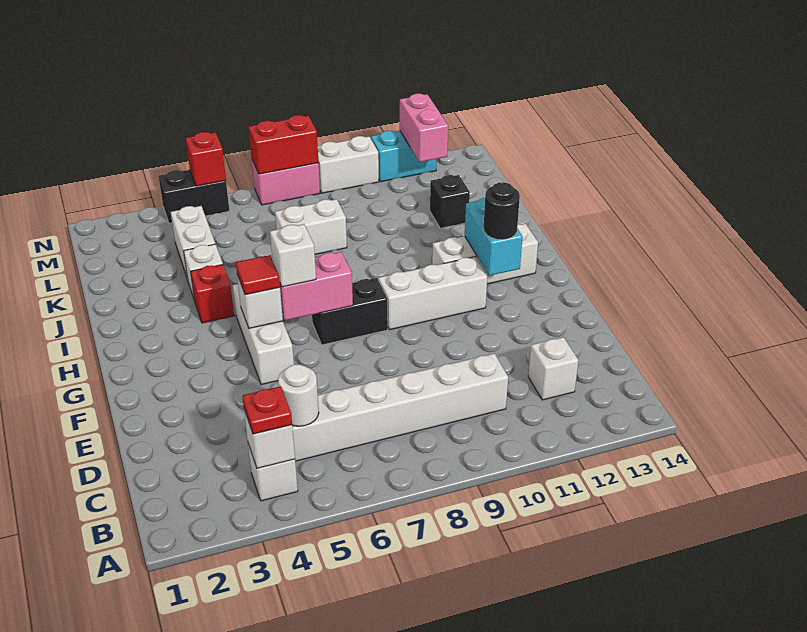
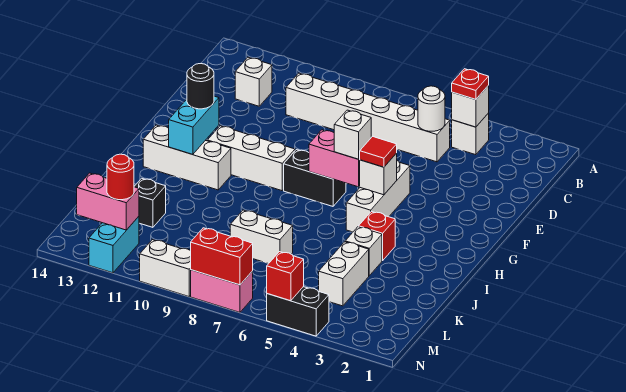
pink brick M12:N12 level 2 -> pink brick M12:M13 level 2
none -> red round brick M12 level 3
cyan brick N11:N12 level 1 -> cyan brick M12:N12 level 1

